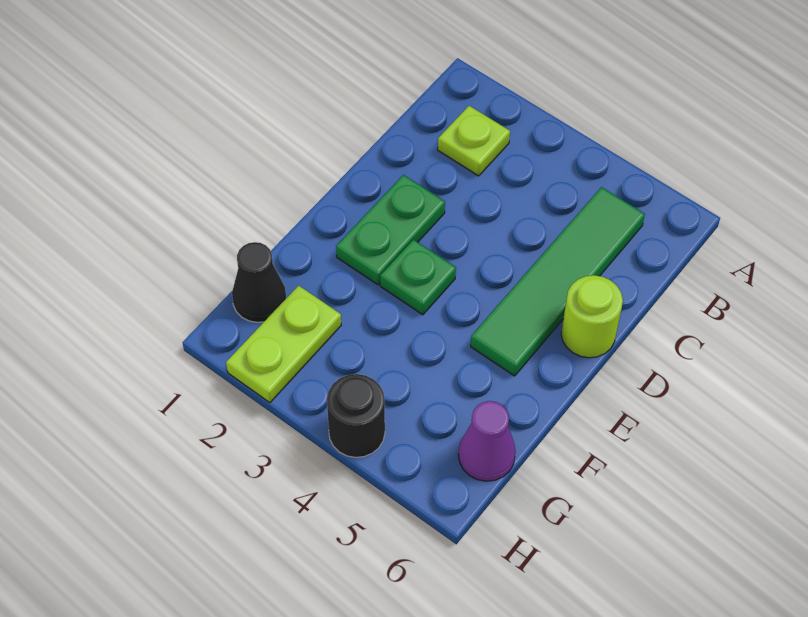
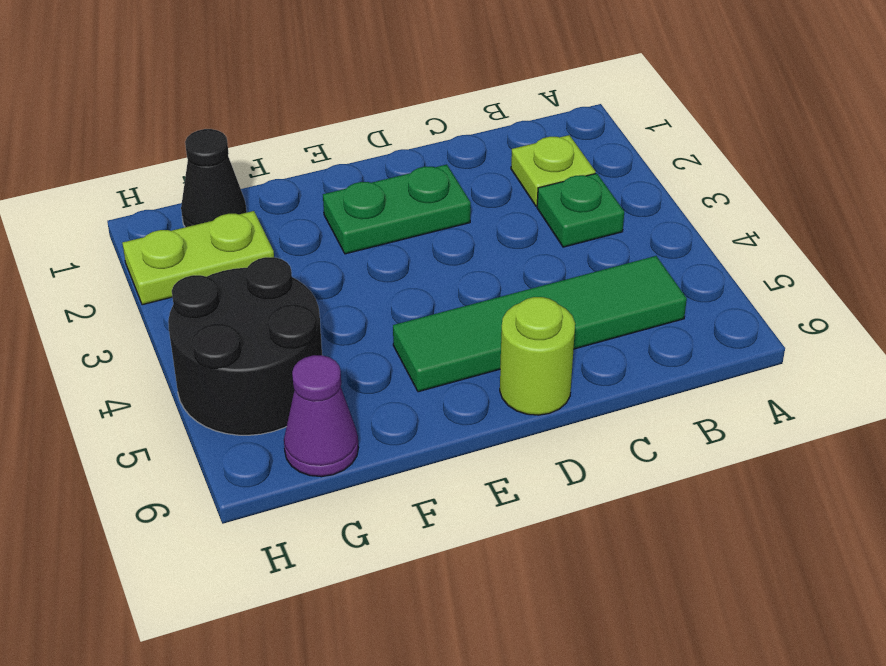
green plate E3 level 1 -> green plate B3 level 1
black round brick H4 level 1 -> black round brick G4:H5 level 1

